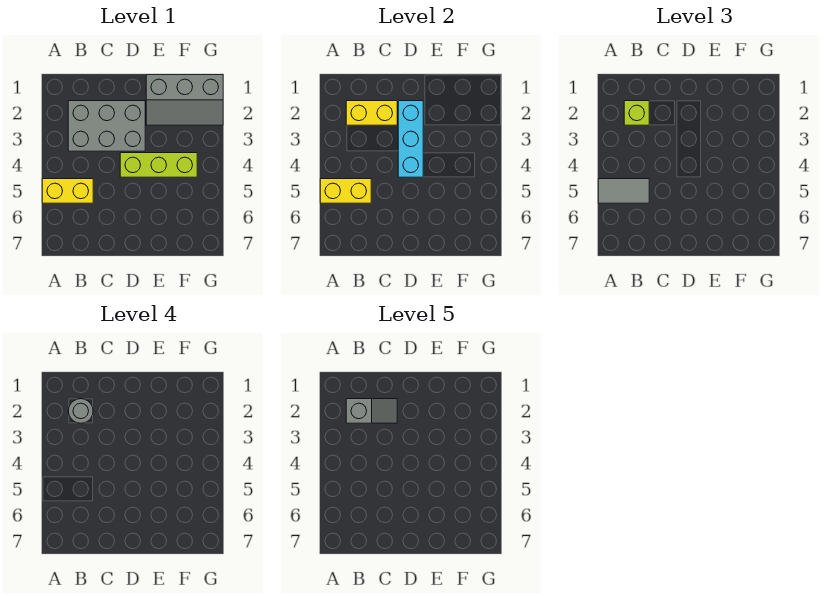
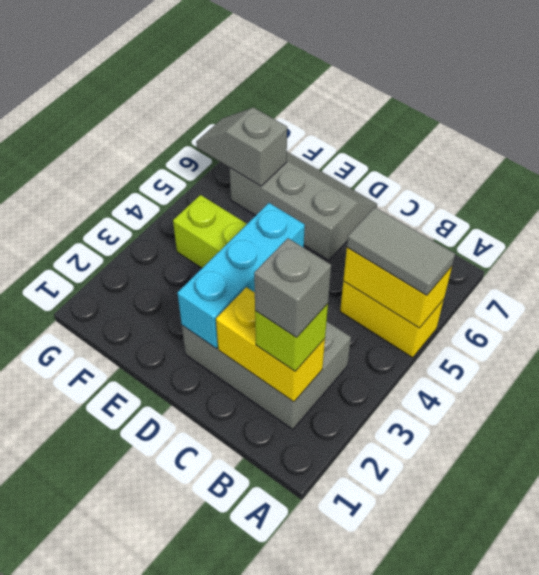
grey round brick B2 level 4 -> grey brick B2 level 4
grey slope B2:C2 level 5 top B -> grey slope F6:G6 level 2 top F
grey slope E1:G2 level 1 top 1 -> grey slope D6:F7 level 1 top 6

